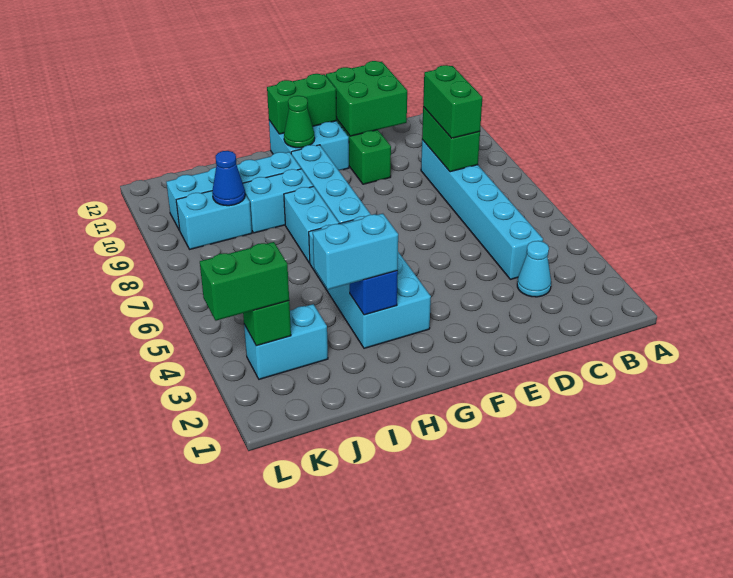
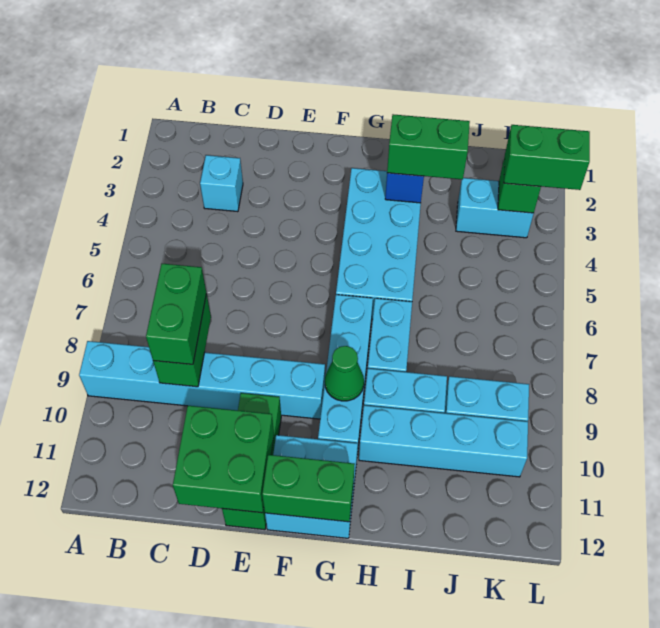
cyan cone C3 level 1 -> cyan brick C3 level 1
cyan brick C4:C9 level 1 -> cyan brick A9:F9 level 1
green cone G11 level 2 -> green cone G9 level 2
cyan brick H3:I3 level 3 -> green brick H3:I3 level 3
blue cone J9 level 2 -> none

